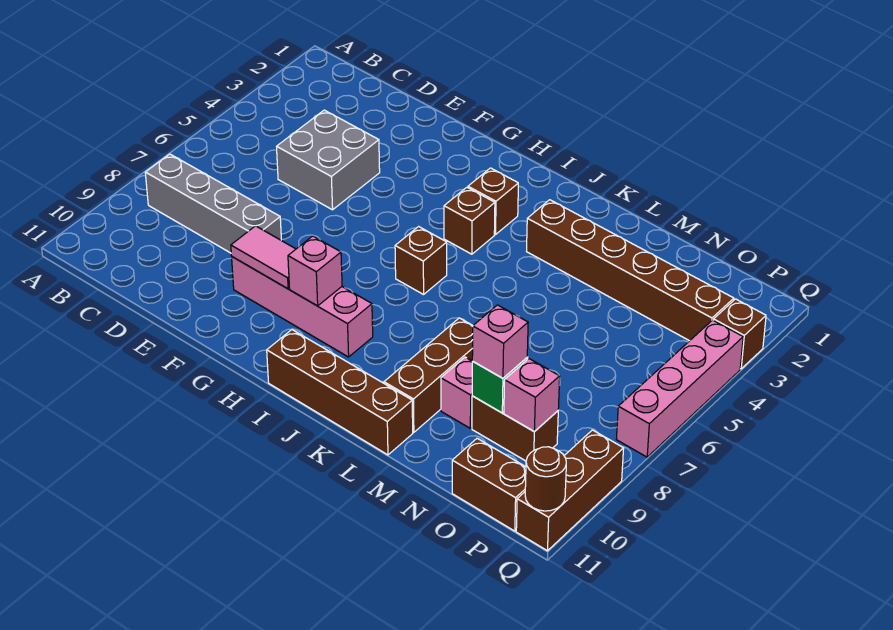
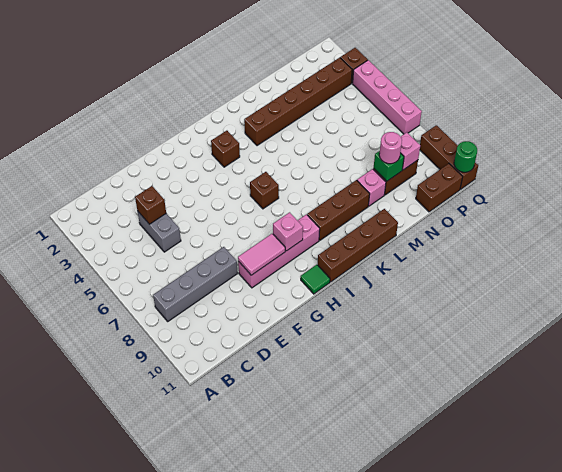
grey brick D4:E5 level 1 -> grey brick D4:D5 level 1
none -> green tile H11 level 1
brown brick I4 level 1 -> brown brick D4 level 2
brown brick L8:L10 level 1 -> brown brick J9:L9 level 1
pink brick N9 level 3 -> pink round brick N9 level 3
brown round brick Q11 level 2 -> green round brick Q11 level 2

